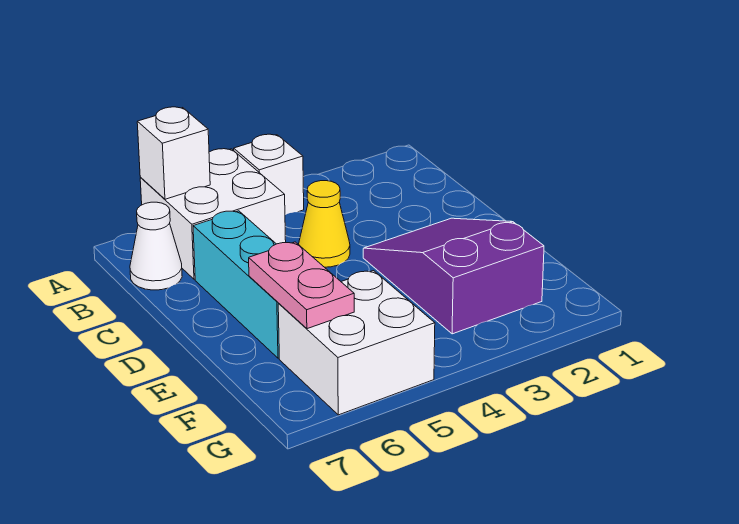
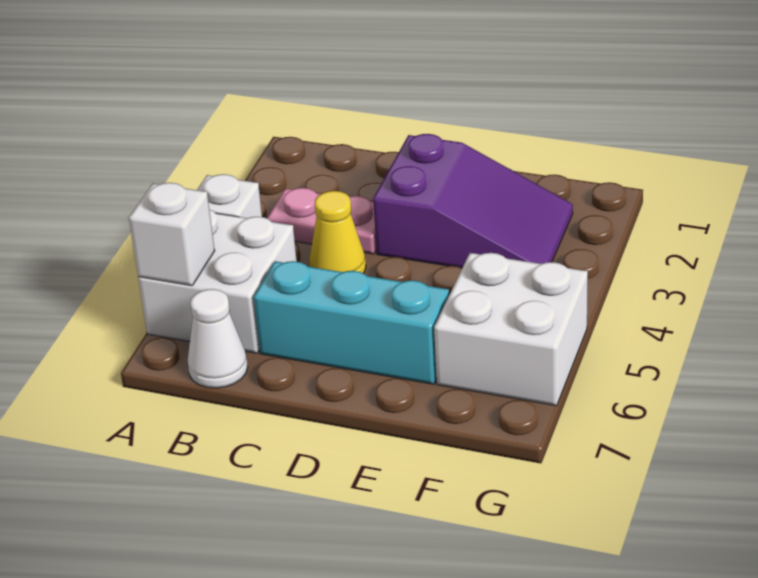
purple slope D2:F3 level 1 top F -> purple slope D2:F3 level 1 top D
pink plate E6:F6 level 2 -> pink plate B3:C3 level 1

